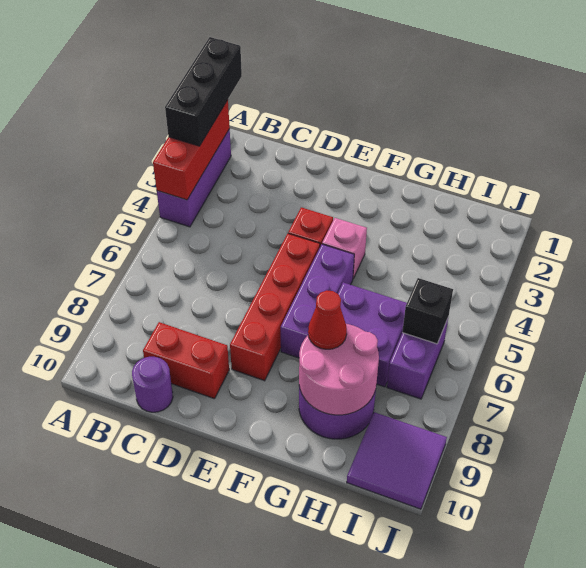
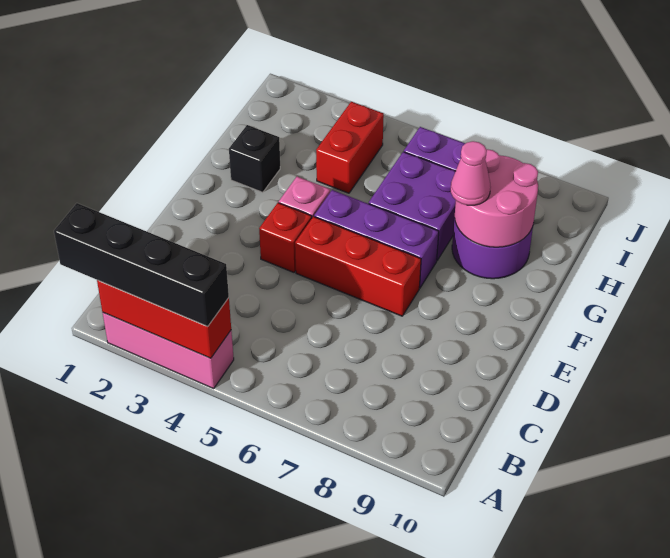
black brick A1:A3 level 3 -> black brick A1:A4 level 3
purple brick A2:A4 level 1 -> pink brick A2:A4 level 1
red brick C9:D9 level 1 -> red brick H4:I4 level 1
purple round brick C10 level 1 -> none
red brick E5:E8 level 1 -> red brick E5:E7 level 1
red cone G8 level 3 -> pink cone G8 level 3
black brick I6 level 2 -> black brick G2 level 1
purple tile I9:J10 level 1 -> none

